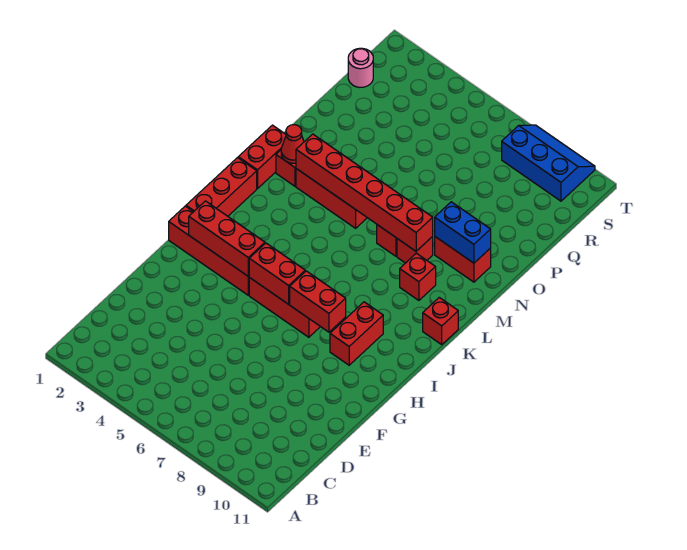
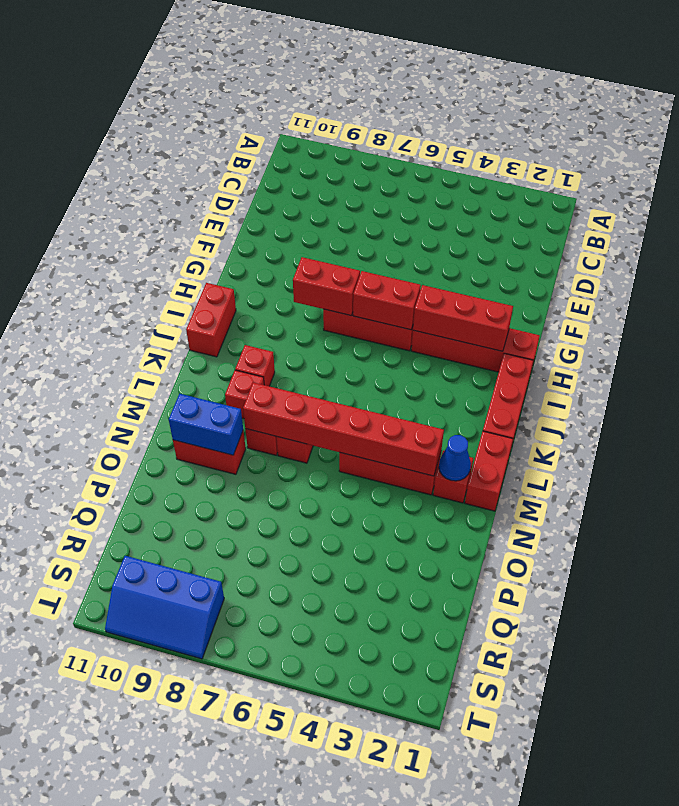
red brick H9:I9 level 1 -> red brick I11:J11 level 1
red brick K11 level 1 -> red brick K9 level 1
red cone M2 level 2 -> blue cone M2 level 2
pink round brick R1 level 1 -> none

